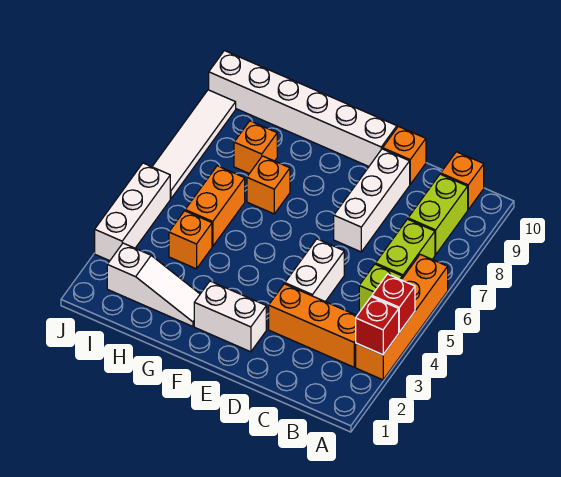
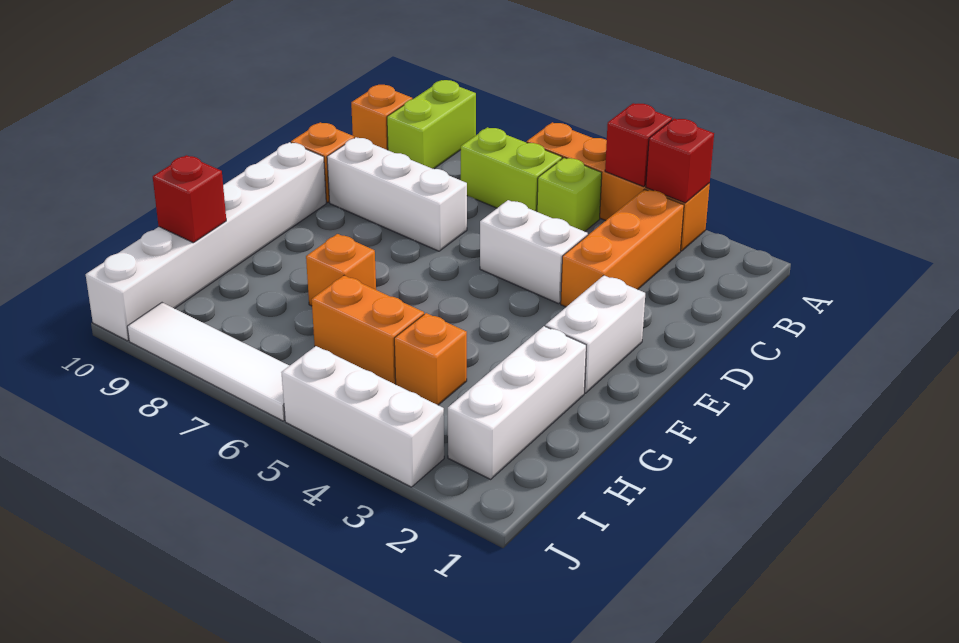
lime brick B8:B9 level 1 -> lime brick A9:B9 level 1
white slope G2:I2 level 1 top I -> white brick G2:I2 level 1
orange brick H8 level 1 -> none
none -> red brick H10 level 2

